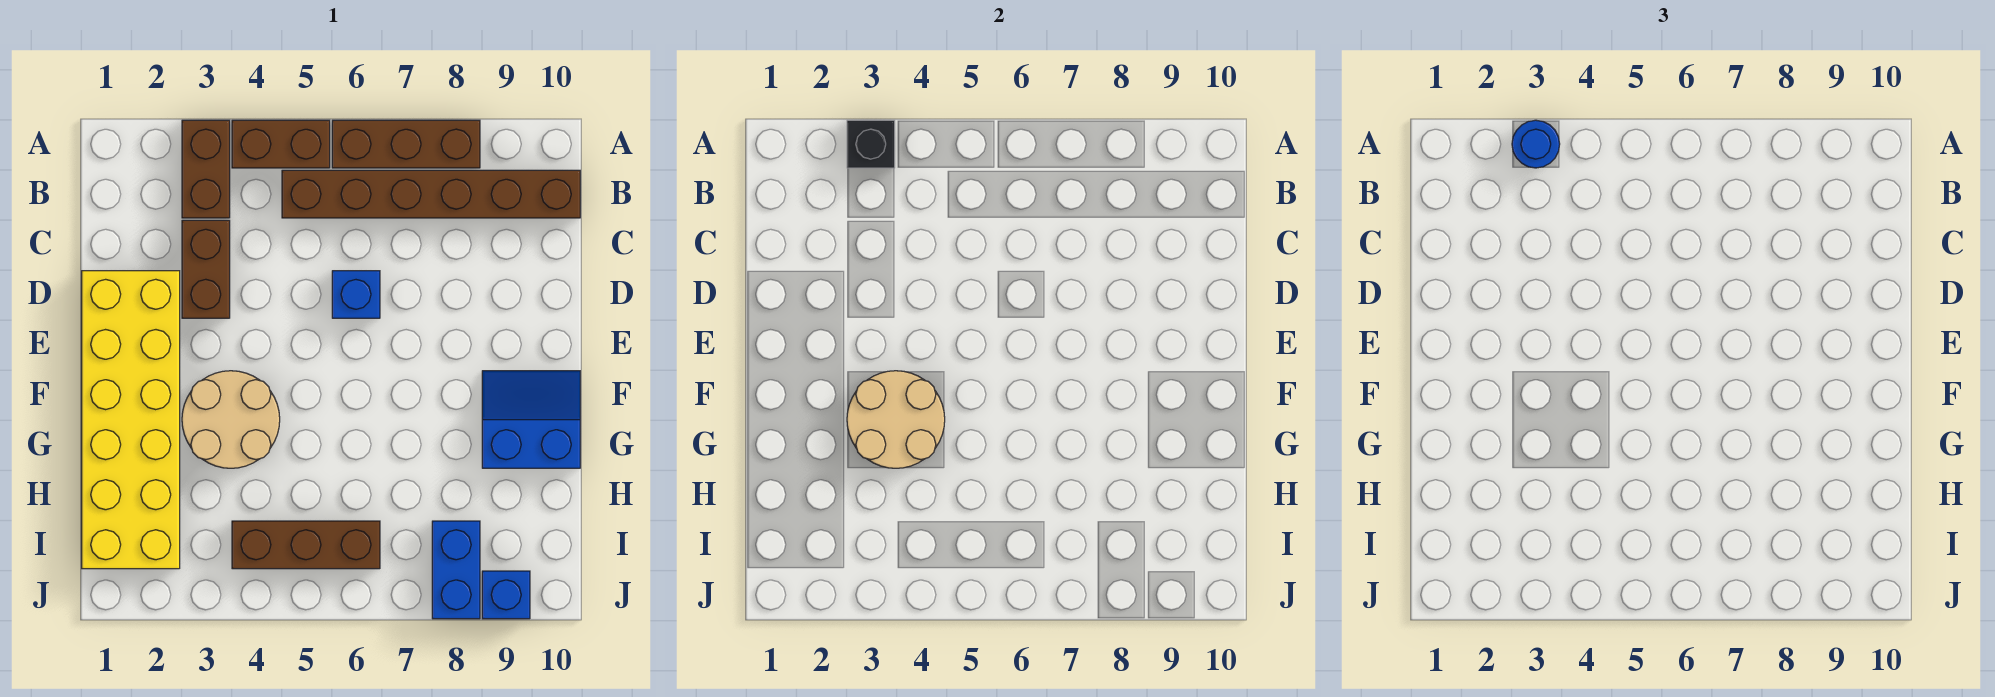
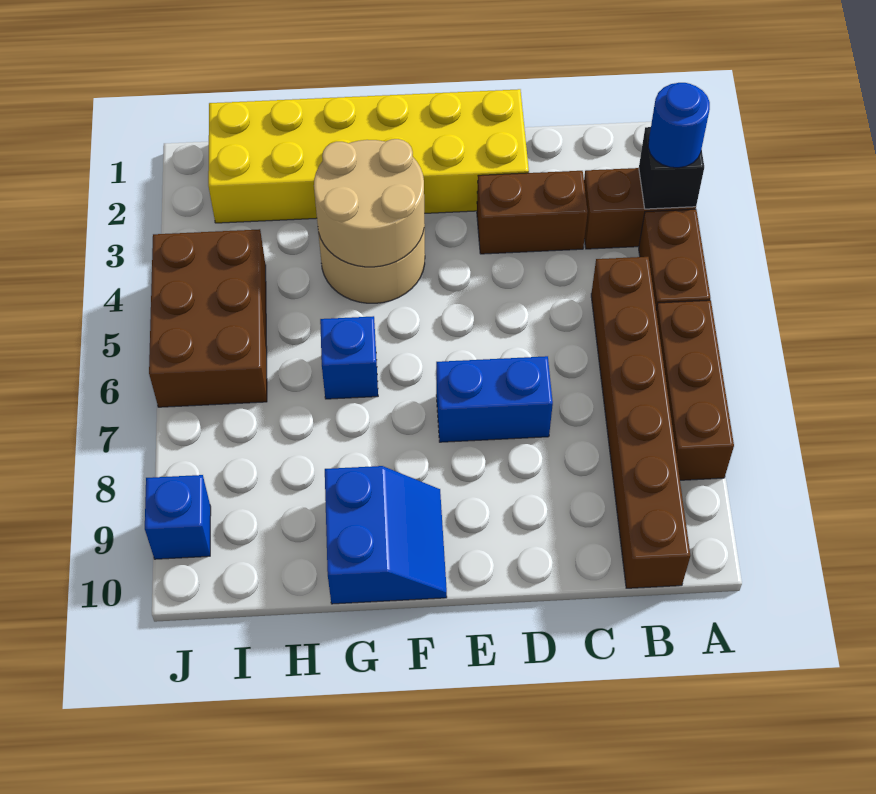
blue brick D6 level 1 -> blue brick G6 level 1
brown brick I4:I6 level 1 -> brown brick I4:J6 level 1
blue brick I8:J8 level 1 -> blue brick D7:E7 level 1

